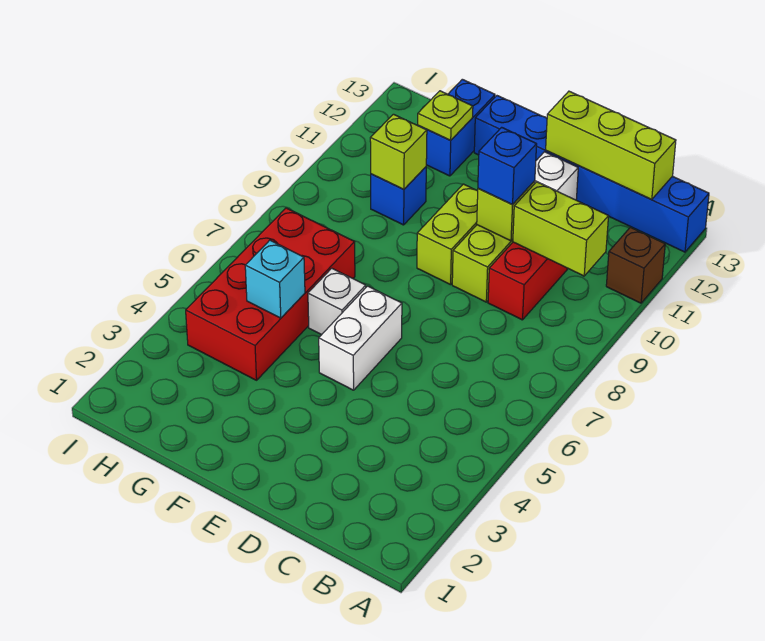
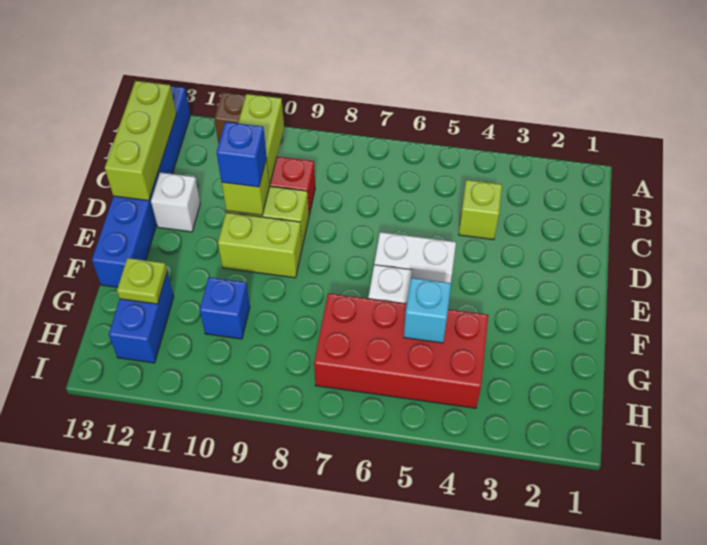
lime brick G10 level 2 -> lime brick C4 level 1
blue brick G12:G13 level 1 -> blue brick G12:H12 level 1

